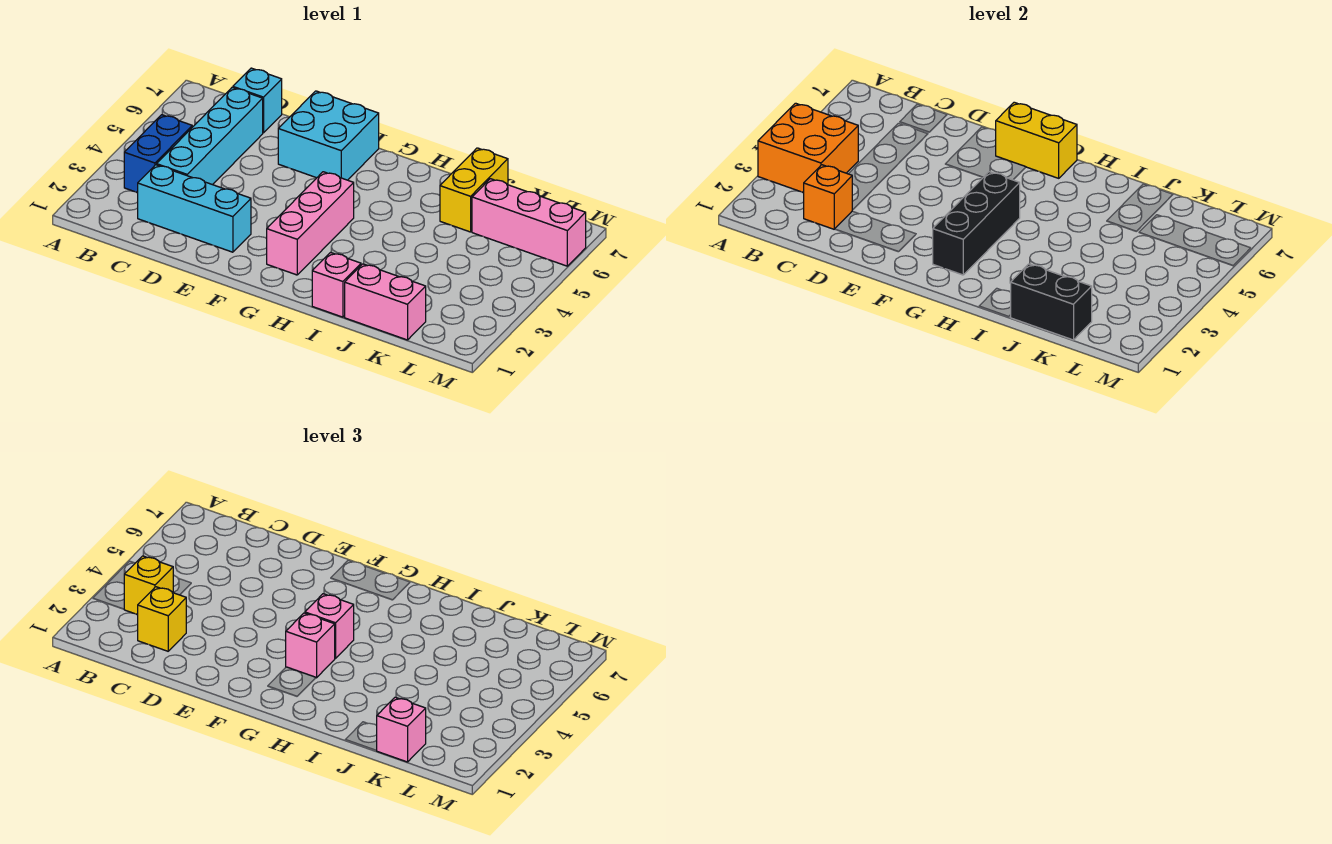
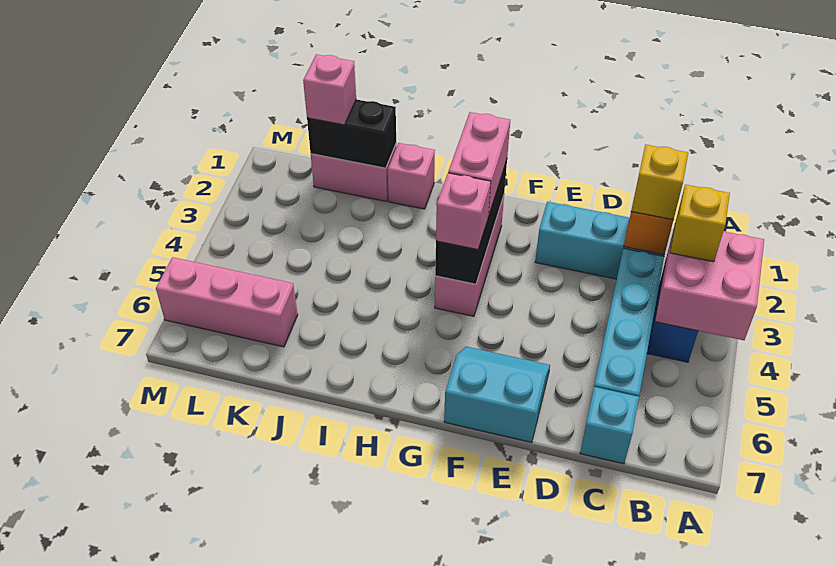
orange brick A3:B4 level 2 -> pink brick A3:B4 level 2
cyan brick E6:F7 level 1 -> cyan slope E6:F7 level 1 top 7
yellow brick F7:G7 level 2 -> none
pink brick G3 level 3 -> pink brick G2:G3 level 3
yellow brick J6:J7 level 1 -> none

